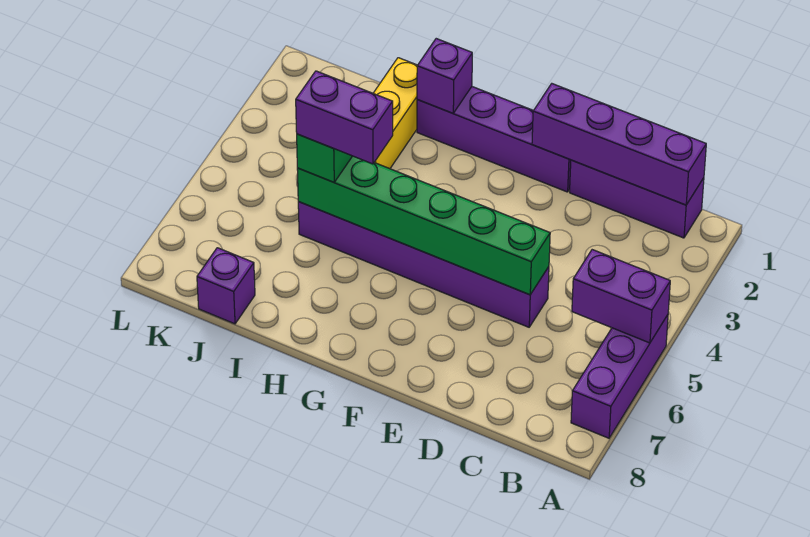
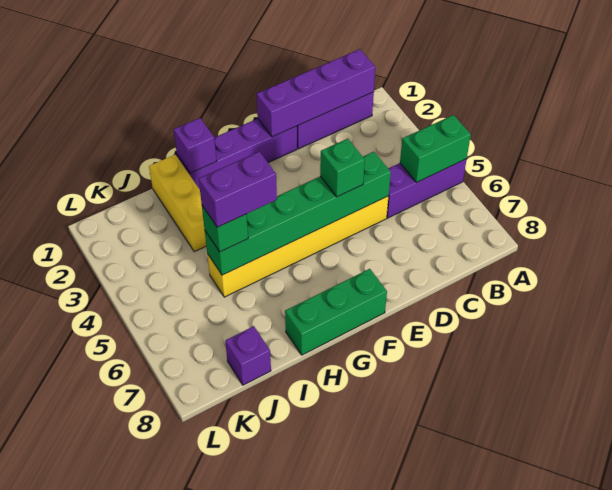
purple brick A5:A7 level 1 -> purple brick A5:C5 level 1
purple brick A5:B5 level 2 -> green brick A5:B5 level 2
purple brick D5:I5 level 1 -> yellow brick D5:I5 level 1
none -> green brick E5 level 3
none -> green brick F8:H8 level 1

